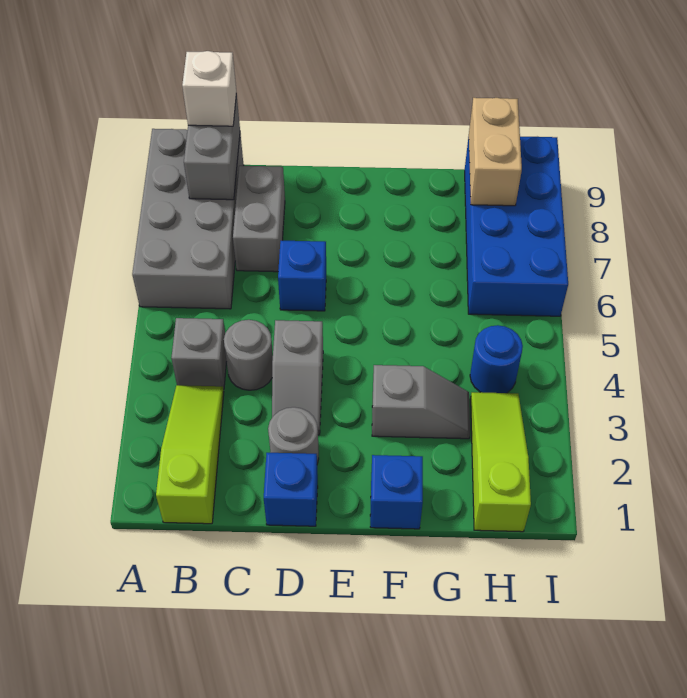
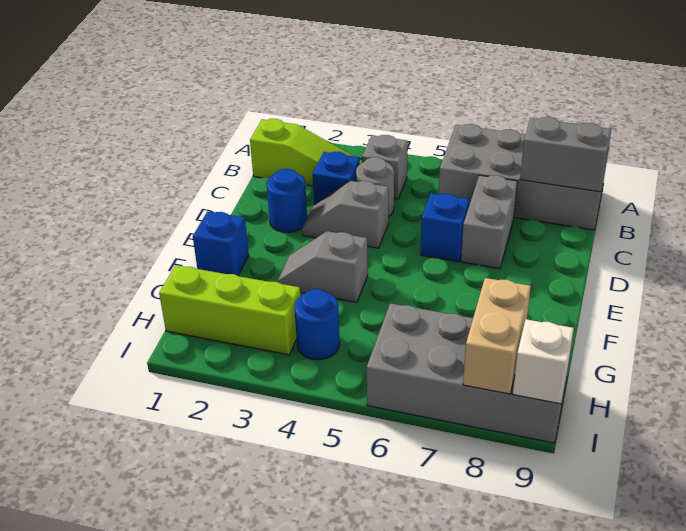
white brick B9 level 3 -> white brick I9 level 2
grey brick C7:C8 level 1 -> grey brick C7:D7 level 1
blue brick D1 level 1 -> blue brick C3 level 1
grey round brick D2 level 1 -> blue round brick D2 level 1
grey slope F3:G3 level 1 top F -> grey slope F3:F4 level 1 top 4
lime slope H1:H3 level 1 top 1 -> lime brick H1:H3 level 1
blue brick H6:I9 level 1 -> grey brick H6:I9 level 1
tan brick H8:H9 level 2 -> tan brick H8:I8 level 2

